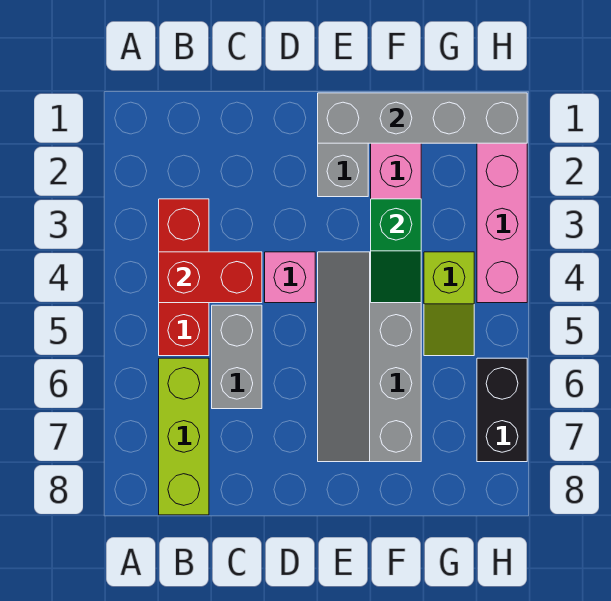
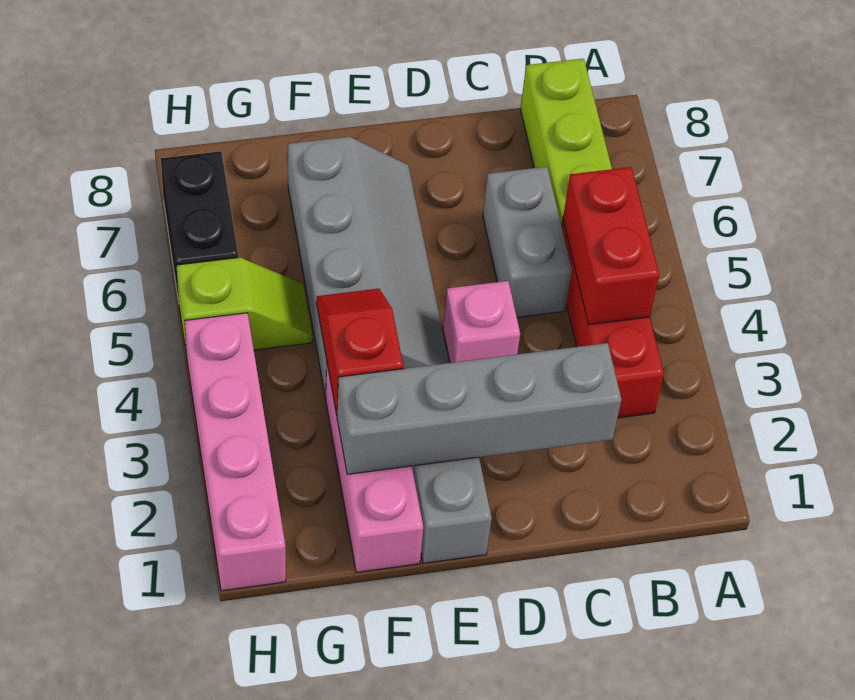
red brick B4:C4 level 2 -> red brick B4:B5 level 2
grey brick E1:H1 level 2 -> grey brick C2:F2 level 2
green slope F3:F4 level 2 top 3 -> red slope F3:F4 level 2 top 3
lime slope G4:G5 level 1 top 4 -> lime slope G5:H5 level 1 top H

